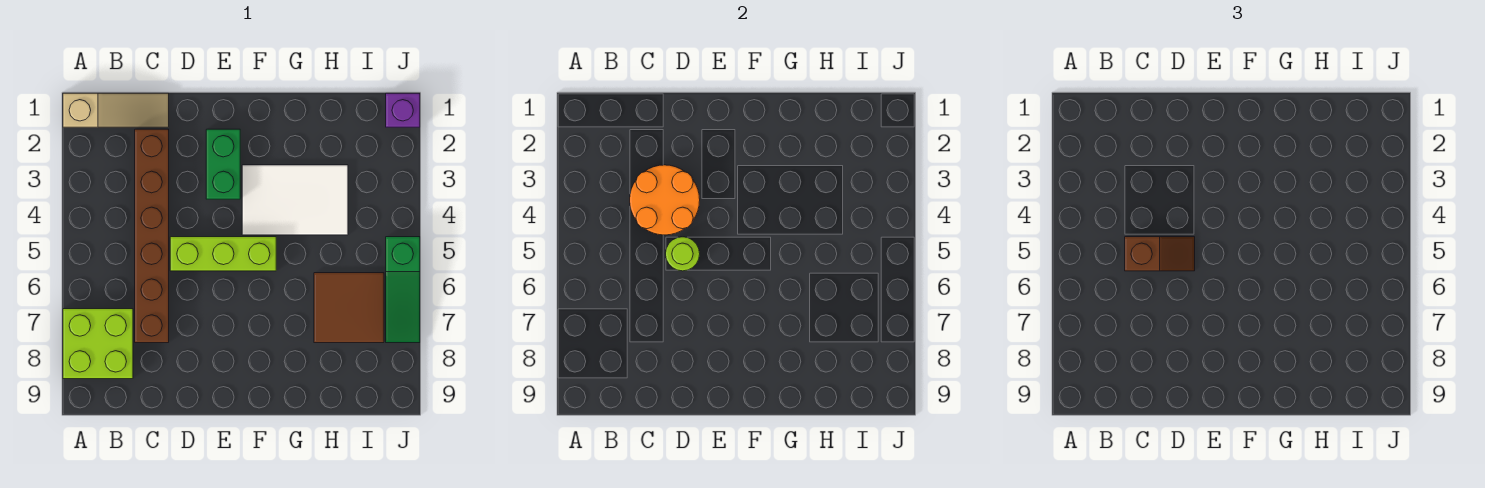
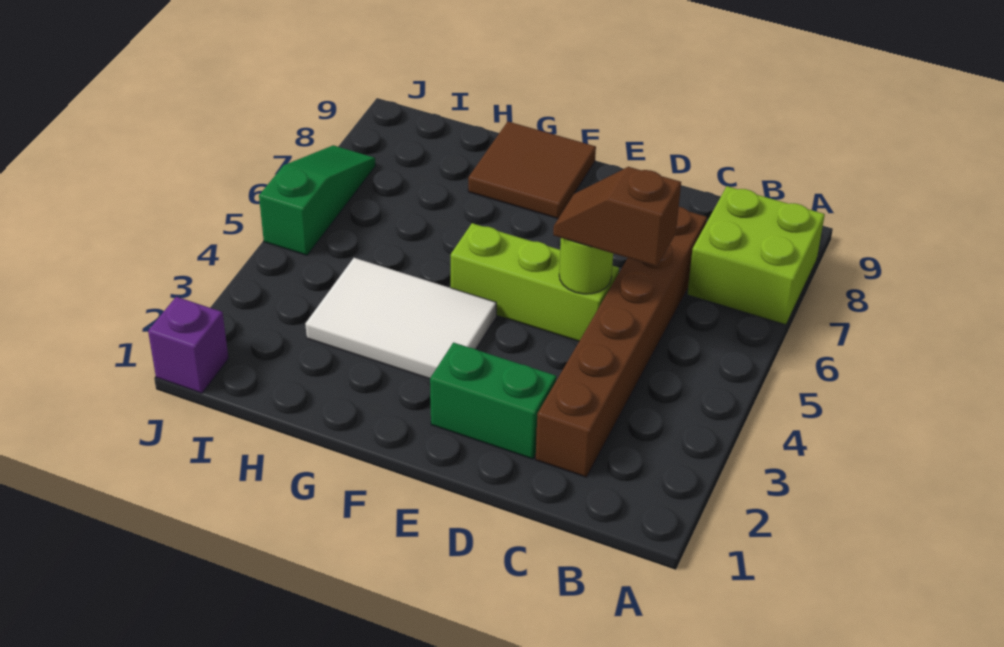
tan slope A1:C1 level 1 top A -> none
orange round brick C3:D4 level 2 -> none
green brick E2:E3 level 1 -> green brick D2:E2 level 1
brown tile H6:I7 level 1 -> brown tile F8:G9 level 1

